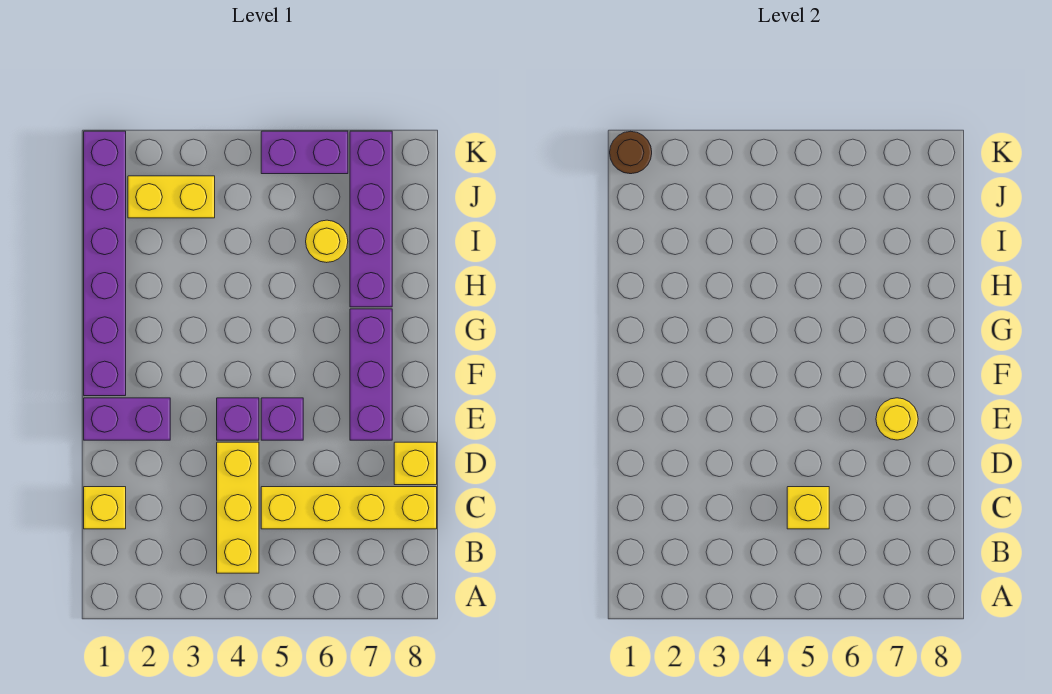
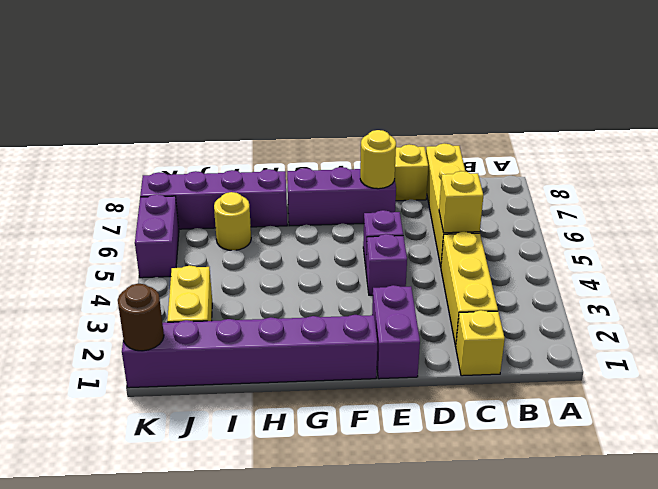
yellow brick B4:D4 level 1 -> yellow brick C2:C4 level 1

